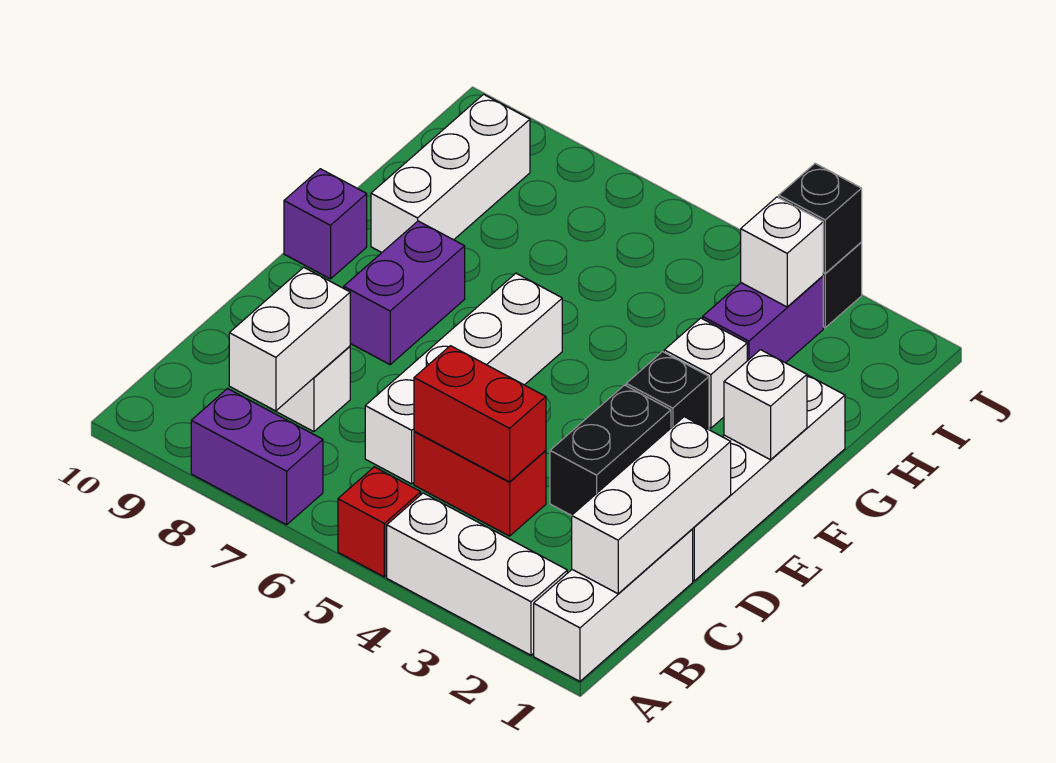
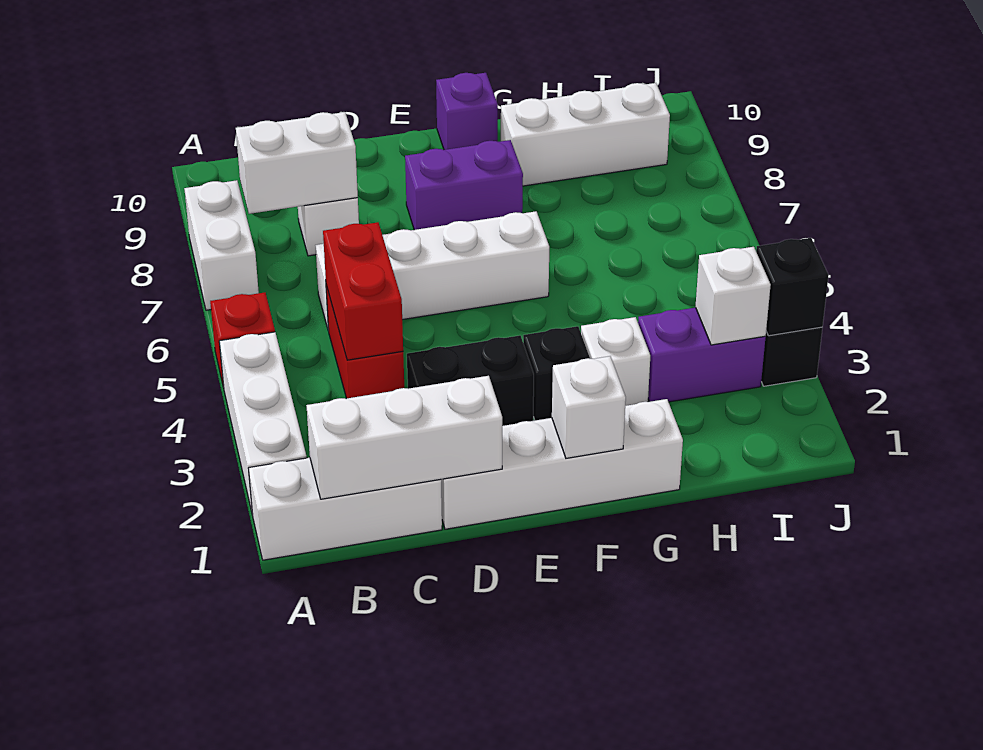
purple brick A7:A8 level 1 -> white brick A7:A8 level 1

